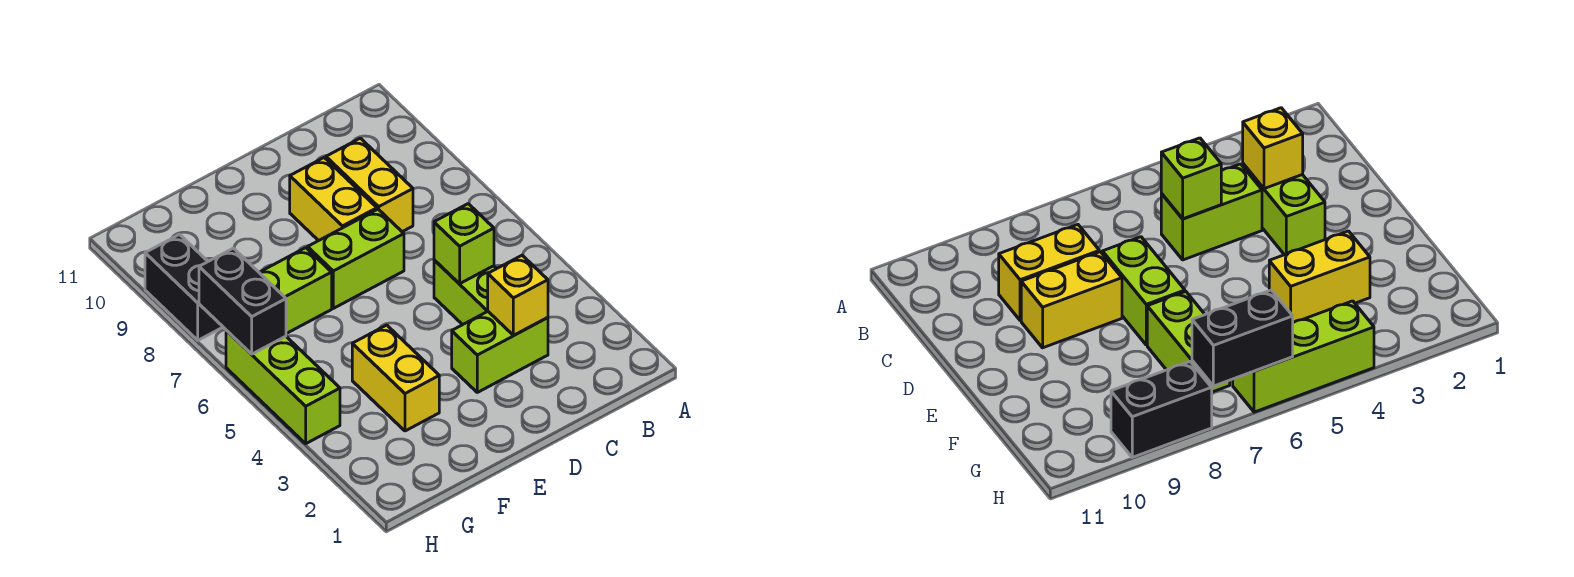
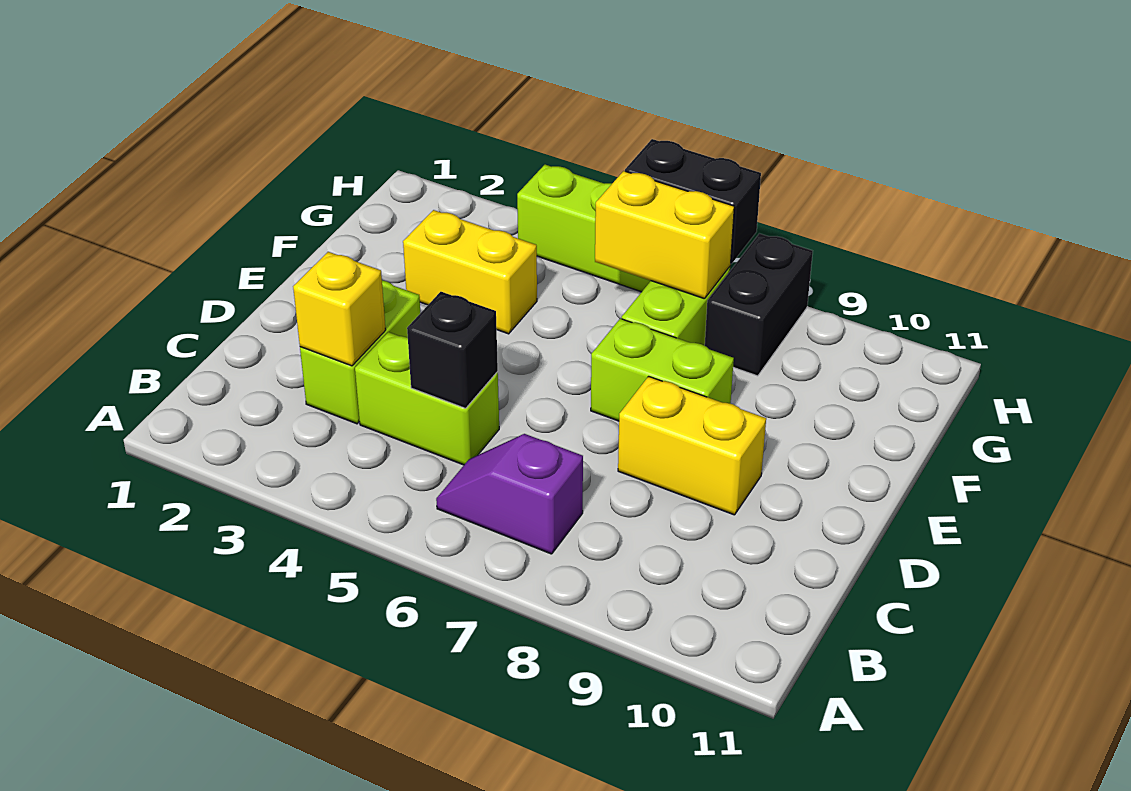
none -> purple slope B6:B7 level 1 top 7
lime brick C5 level 2 -> black brick C5 level 2
yellow brick C8:C9 level 1 -> yellow brick G6:G7 level 2
lime brick D7:E7 level 1 -> lime brick E7:E8 level 1
black brick H8:H9 level 1 -> black brick G8:H8 level 1

